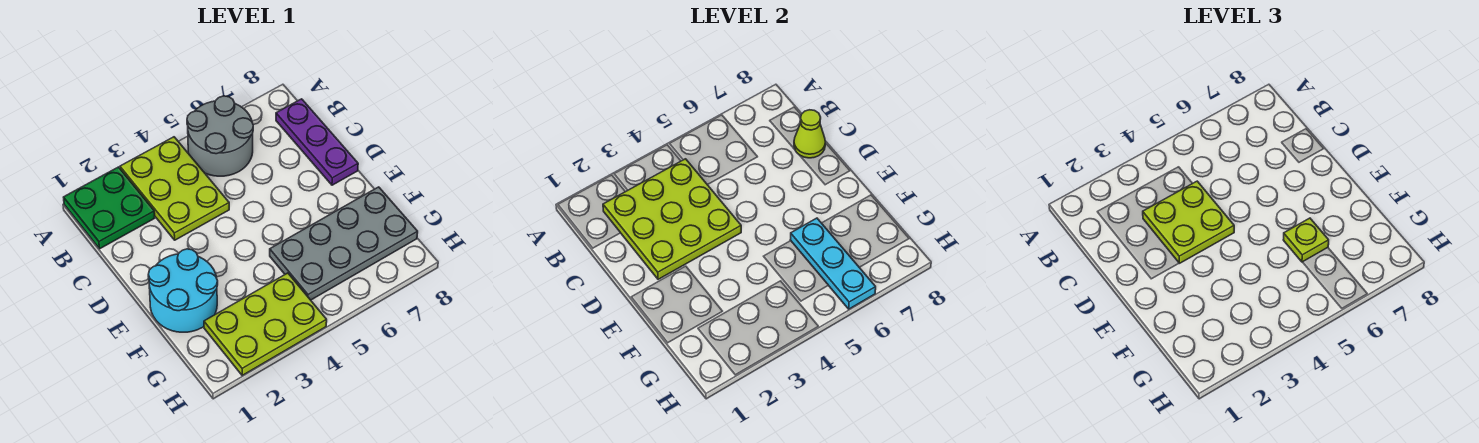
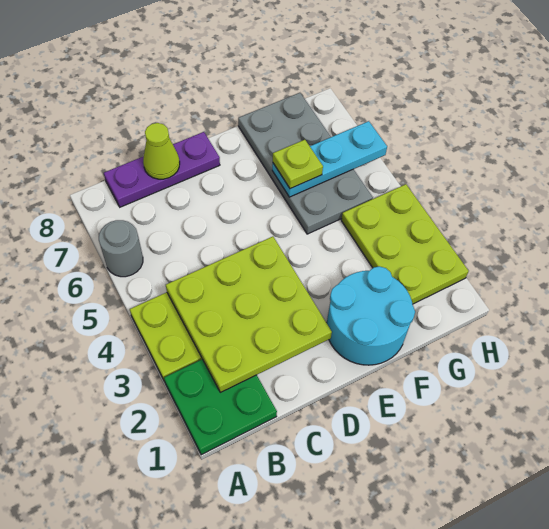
grey round brick A5:B6 level 1 -> grey round brick A6 level 1
lime plate C3:D4 level 3 -> none

